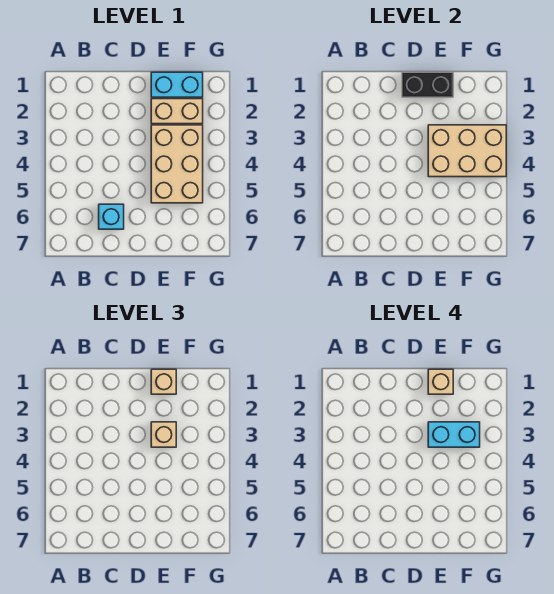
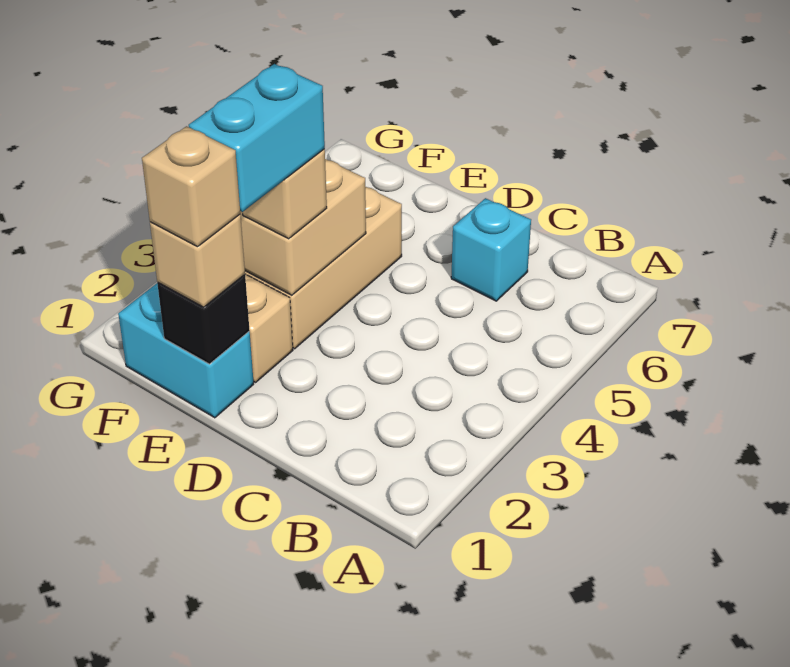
black brick D1:E1 level 2 -> black brick E1 level 2
cyan brick E3:F3 level 4 -> cyan brick E2:E3 level 4

